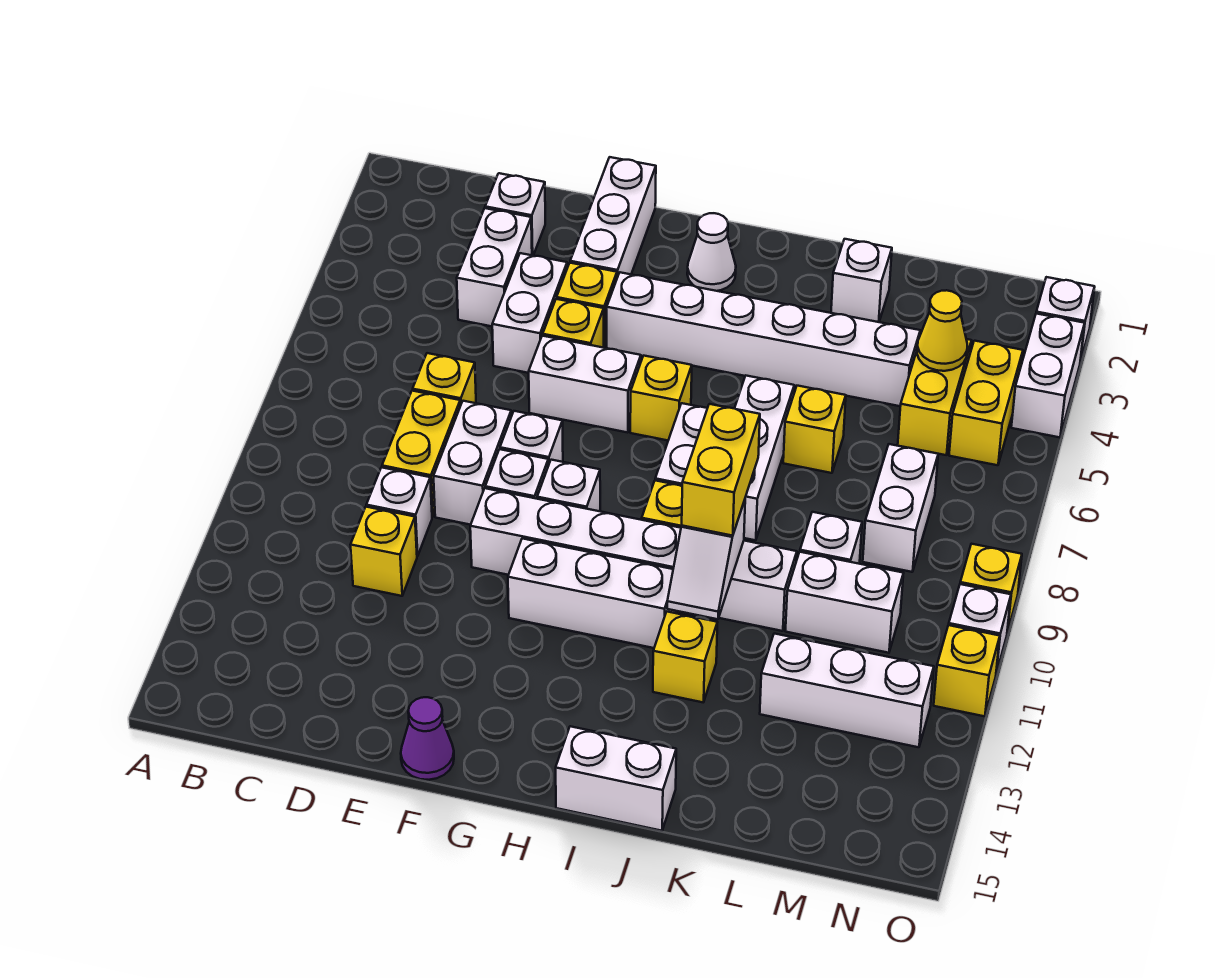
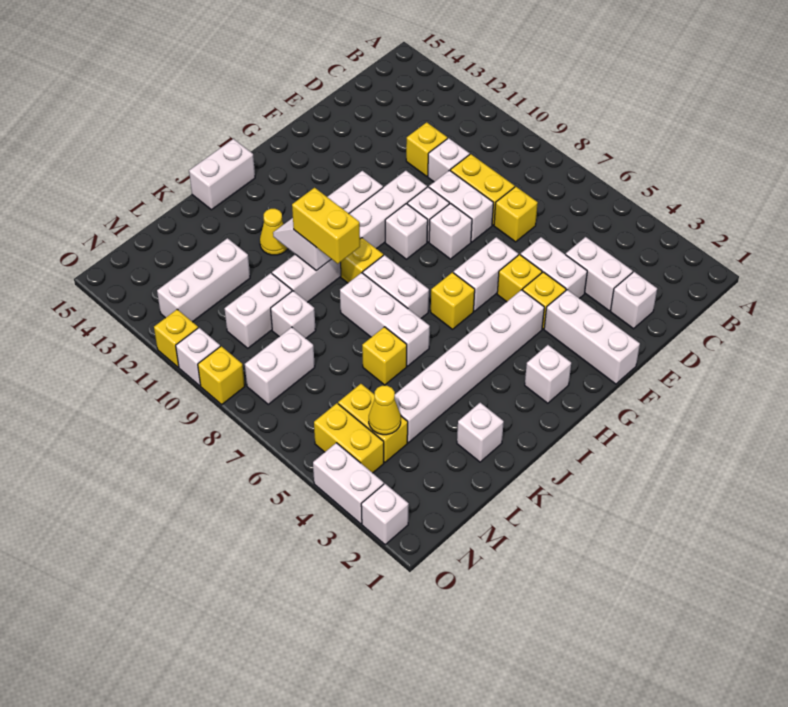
purple cone F15 level 1 -> none
white cone H2 level 1 -> white brick H2 level 1
yellow brick J12 level 1 -> yellow cone J12 level 1
white brick M7:M8 level 1 -> white brick M8:N8 level 1

